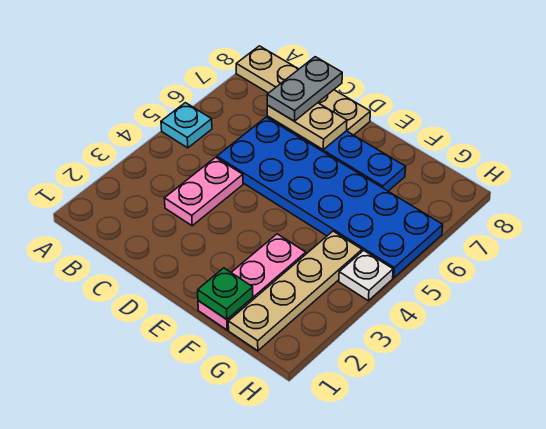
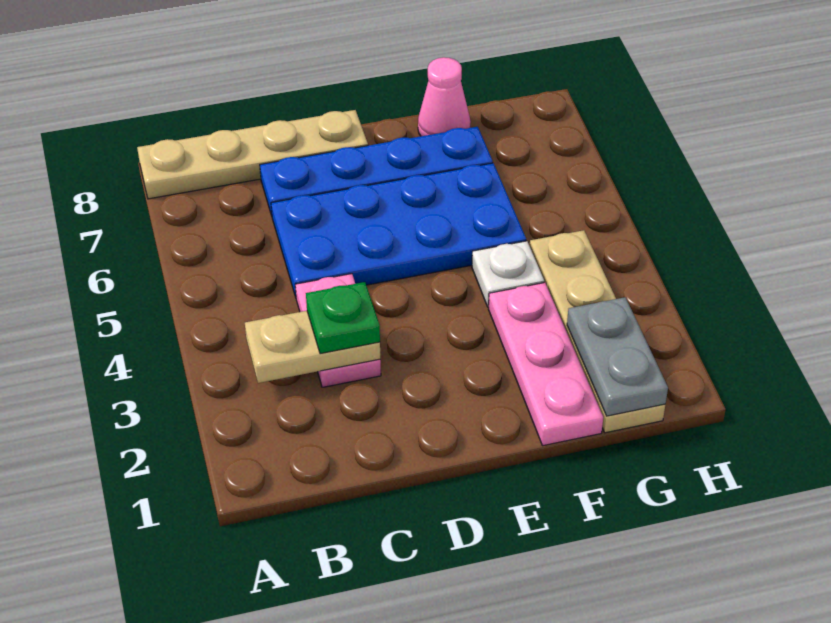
cyan plate A5 level 1 -> none
blue plate C5:H6 level 1 -> blue plate C5:F6 level 1
tan plate C7:D7 level 2 -> tan plate B3:C3 level 2
grey plate C7:C8 level 3 -> grey plate G1:G2 level 2
green plate F1 level 2 -> green plate C3 level 3
none -> pink cone F8 level 1
white plate H4 level 1 -> white plate F4 level 1

